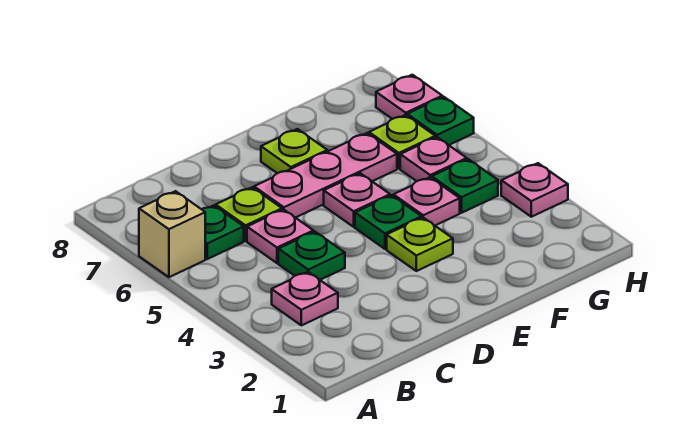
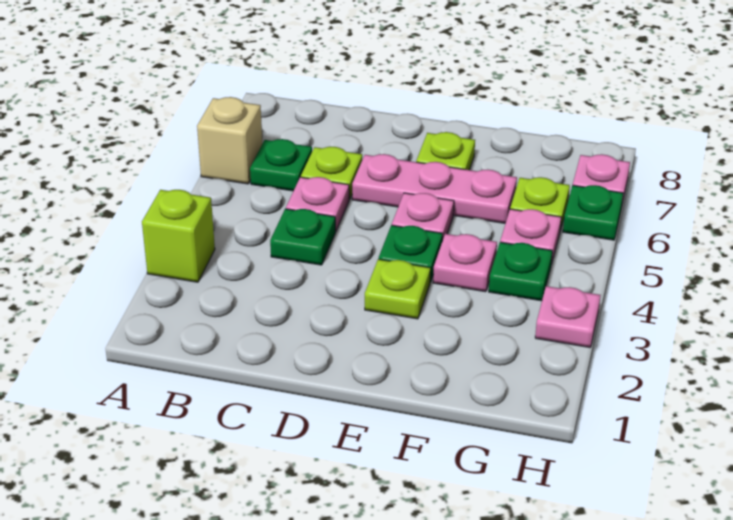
none -> lime brick A3 level 1
pink plate B3 level 1 -> none

